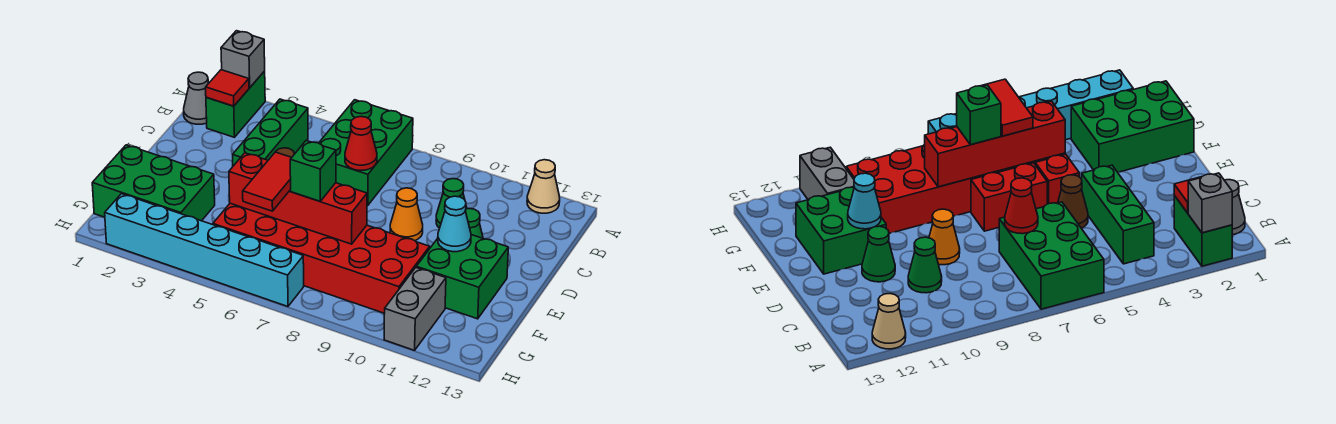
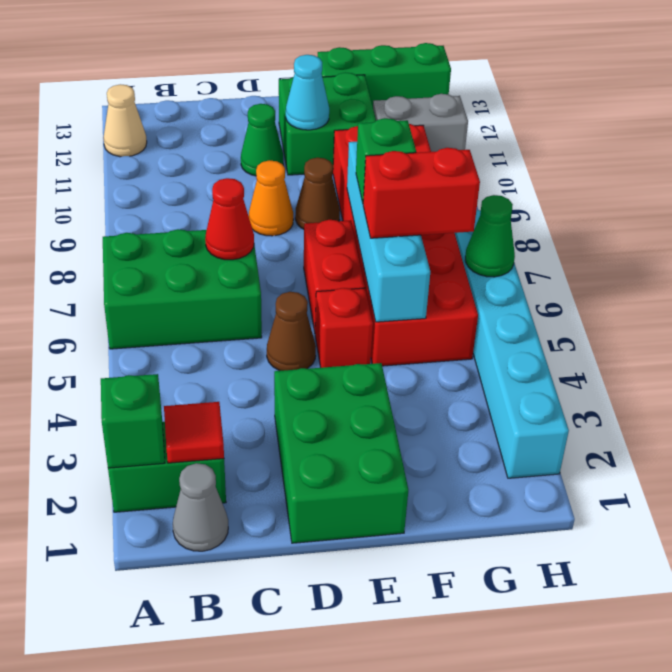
grey brick A2 level 2 -> green brick A2 level 2
green brick B4:D4 level 1 -> green brick F13:H13 level 1
green cone C10 level 1 -> green cone H6 level 2
none -> brown cone E9 level 1
green brick F1:G3 level 1 -> green brick D1:E3 level 1
red brick F5:F8 level 2 -> cyan brick F5:F8 level 2
red tile F6:G6 level 3 -> red brick F6:G6 level 3

